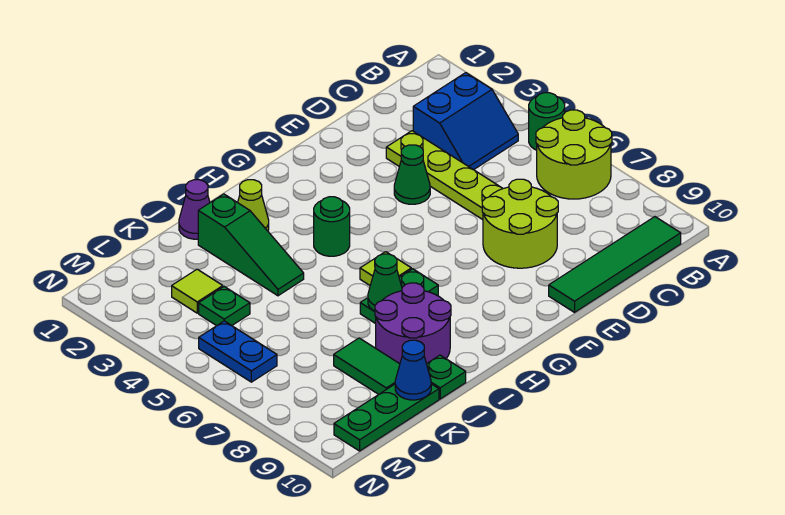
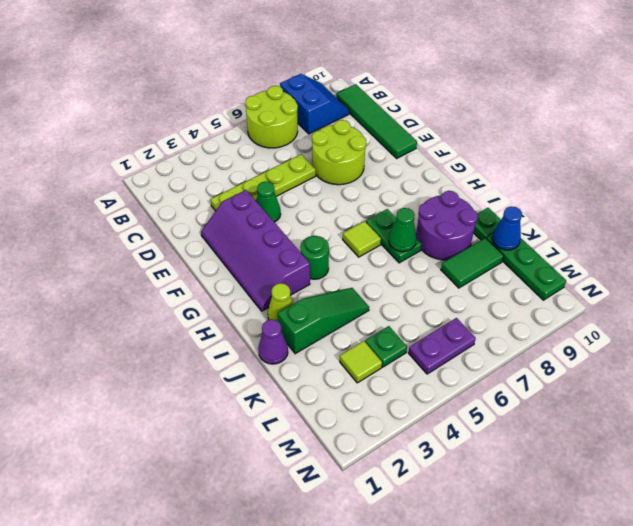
green round brick A5 level 1 -> none
blue slope B3:C4 level 1 top 3 -> blue slope A8:B9 level 1 top 8
none -> purple slope E2:H3 level 1 top 3
blue plate M5:M6 level 1 -> purple plate M5:M6 level 1

